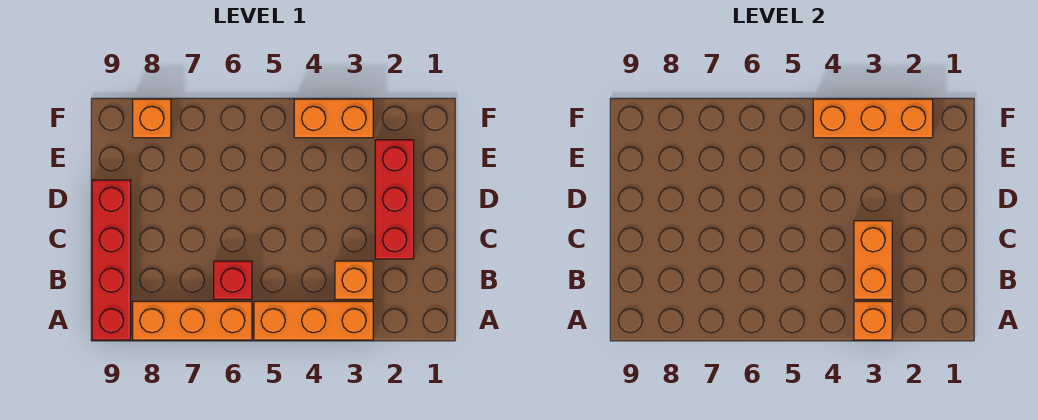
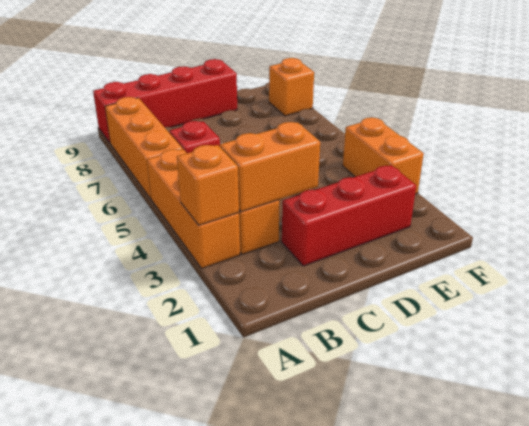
orange brick F2:F4 level 2 -> none

